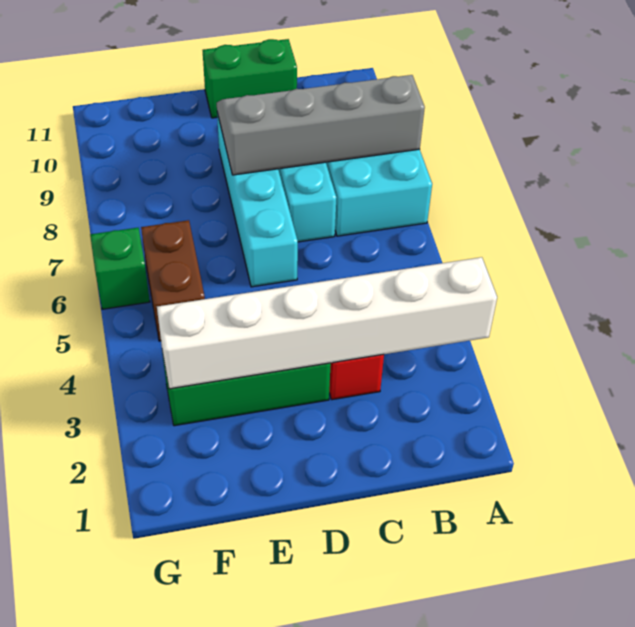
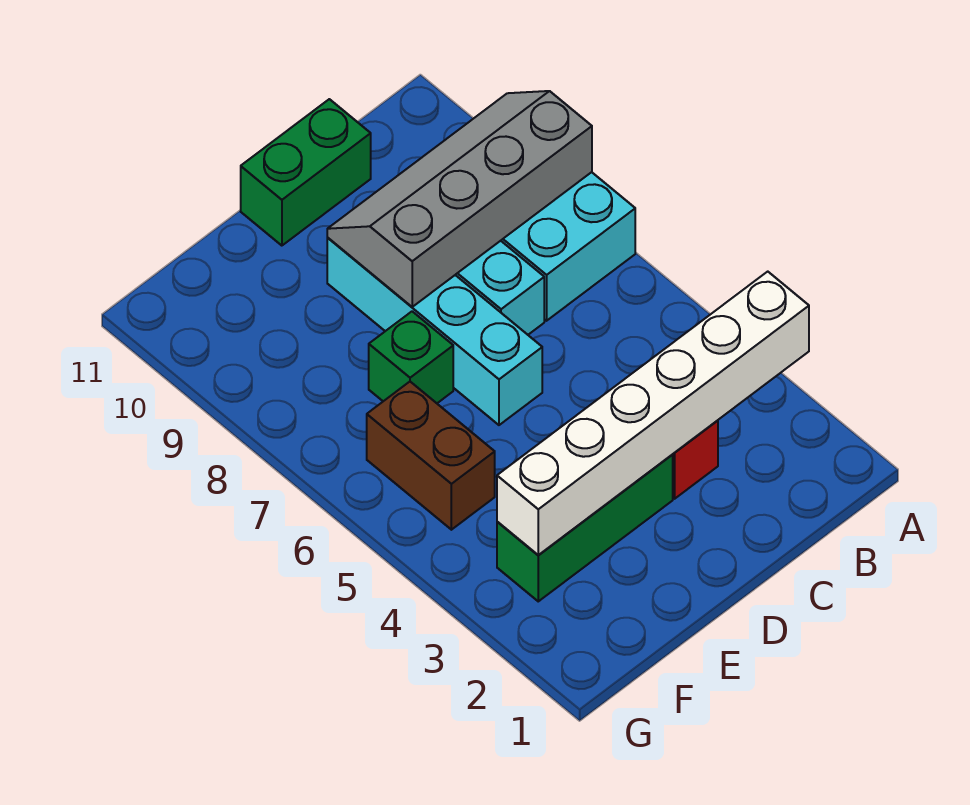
green brick G6 level 1 -> green brick E7 level 1

